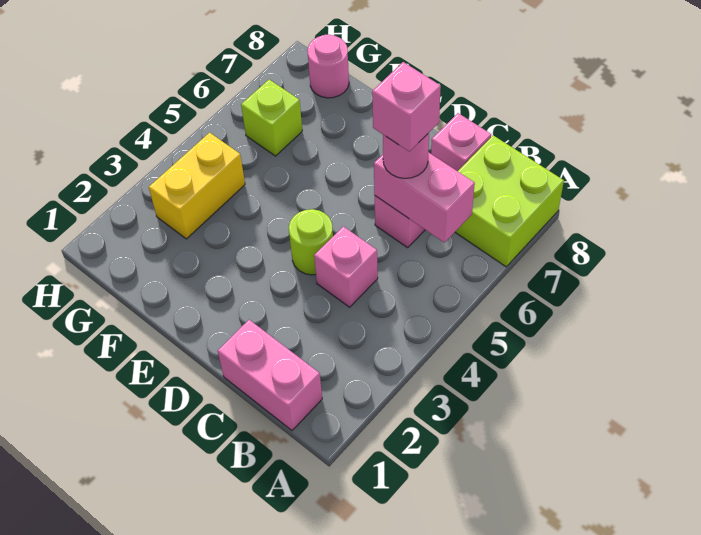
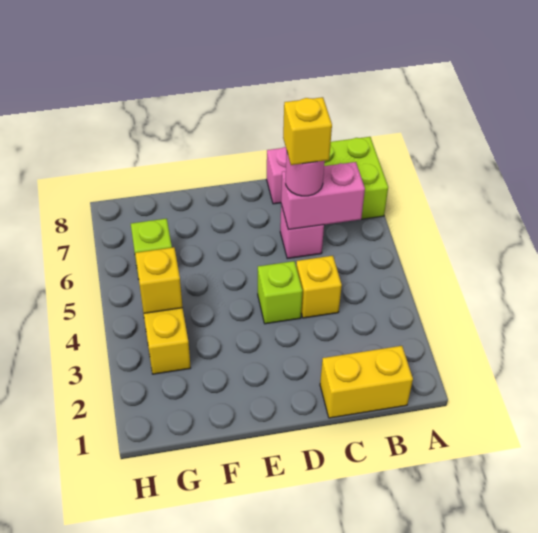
pink brick B1:C1 level 1 -> yellow brick B1:C1 level 1
pink brick C4 level 1 -> yellow brick C4 level 1
pink brick C6 level 4 -> yellow brick C6 level 4
lime round brick D4 level 1 -> lime brick D4 level 1
none -> yellow brick G4 level 2
pink round brick G8 level 1 -> none

